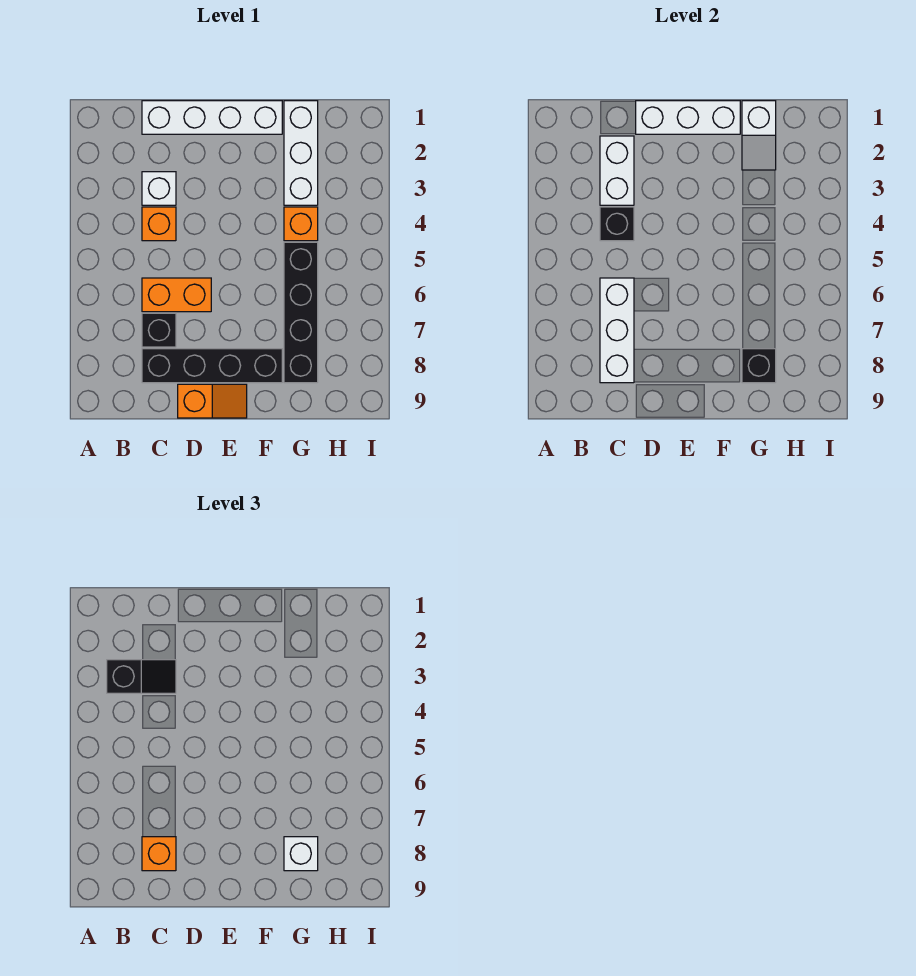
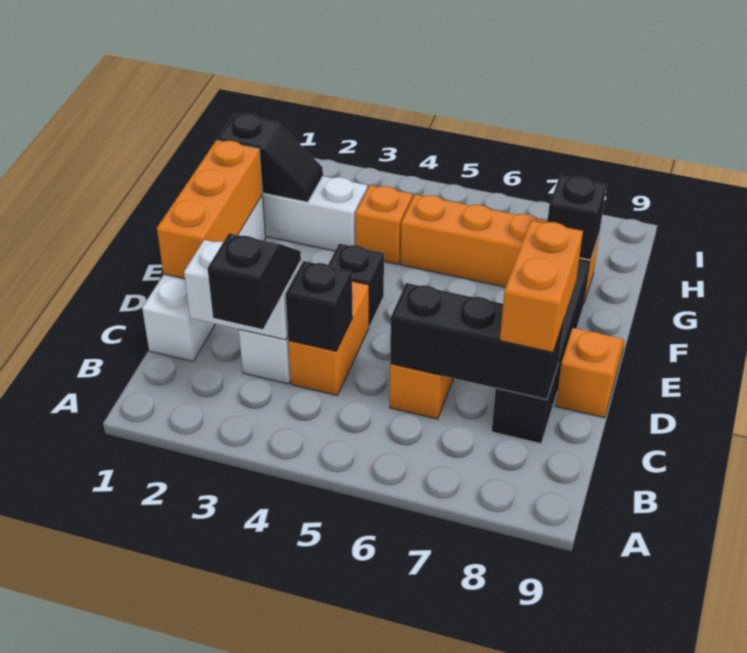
orange brick C4 level 1 -> orange brick C4:D4 level 1
white brick C6:C8 level 2 -> black brick C6:C8 level 2
black brick C7 level 1 -> black brick E4 level 1
orange brick C8 level 3 -> orange brick C8:D8 level 3
white brick D1:F1 level 2 -> orange brick D1:F1 level 2
white slope G1:G2 level 2 top 1 -> black slope G1:G2 level 2 top 1
black brick G5:G8 level 1 -> orange brick G5:G8 level 1
white brick G8 level 3 -> none

